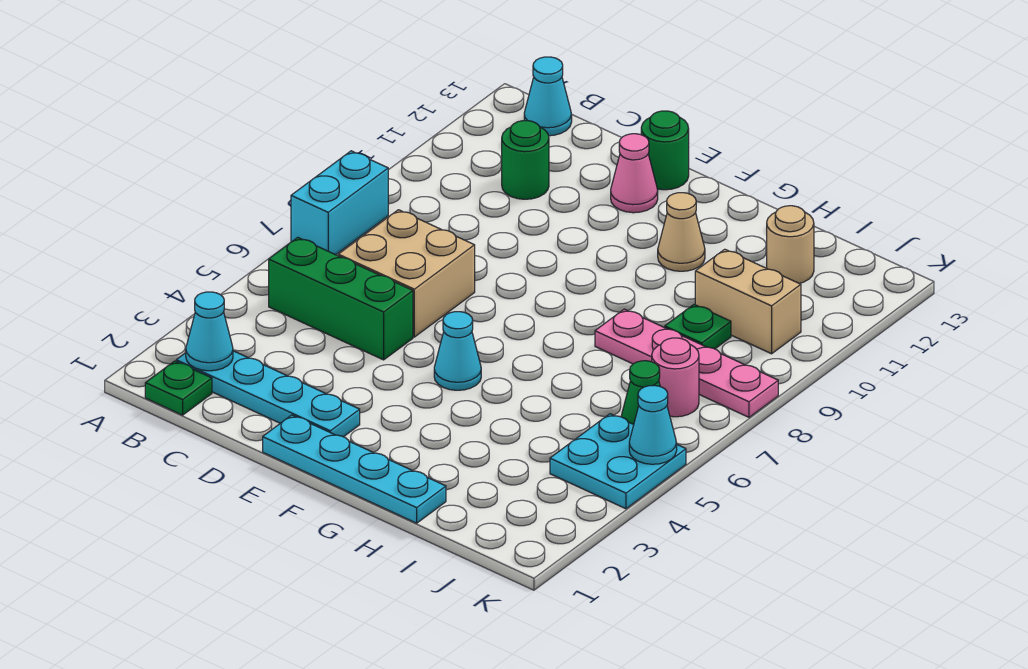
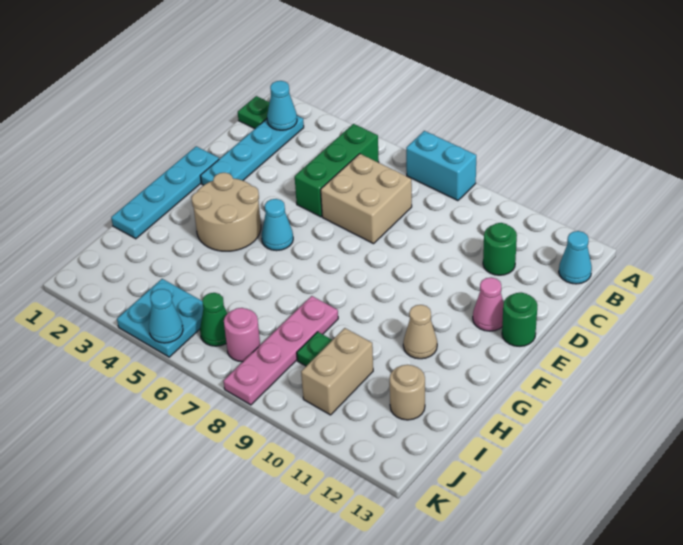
none -> tan round brick F3:G4 level 1

